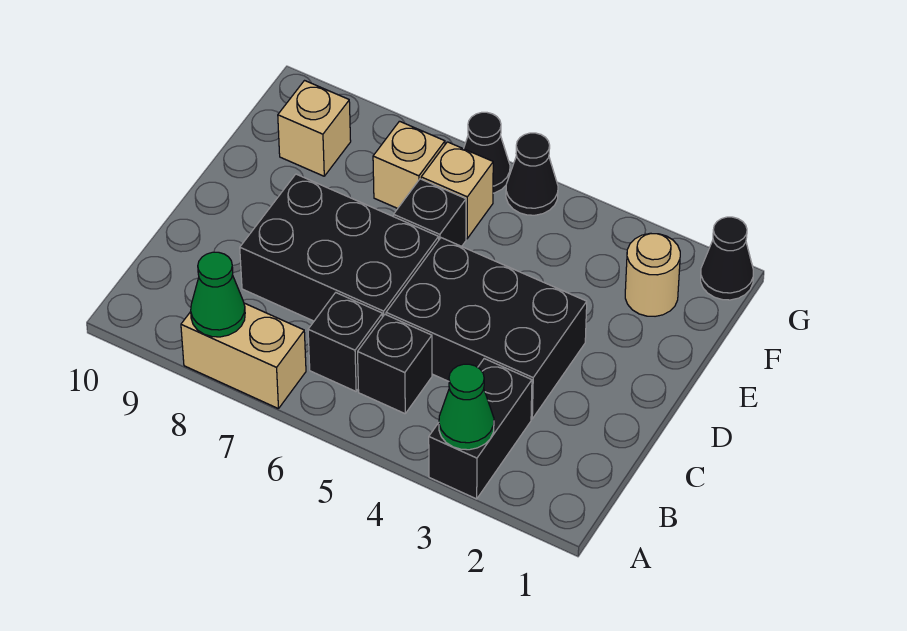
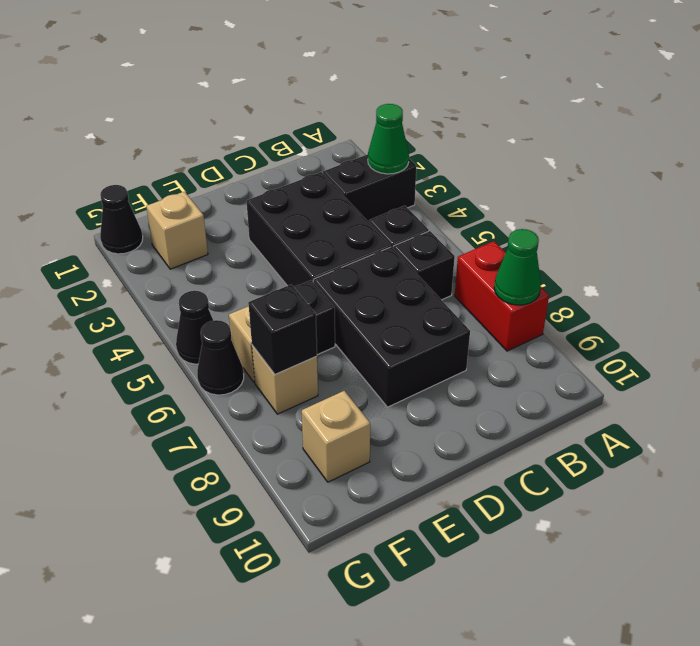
tan brick A7:A8 level 1 -> red brick A7:A8 level 1
tan round brick F2 level 1 -> tan brick F2 level 1
none -> black brick F7 level 2

